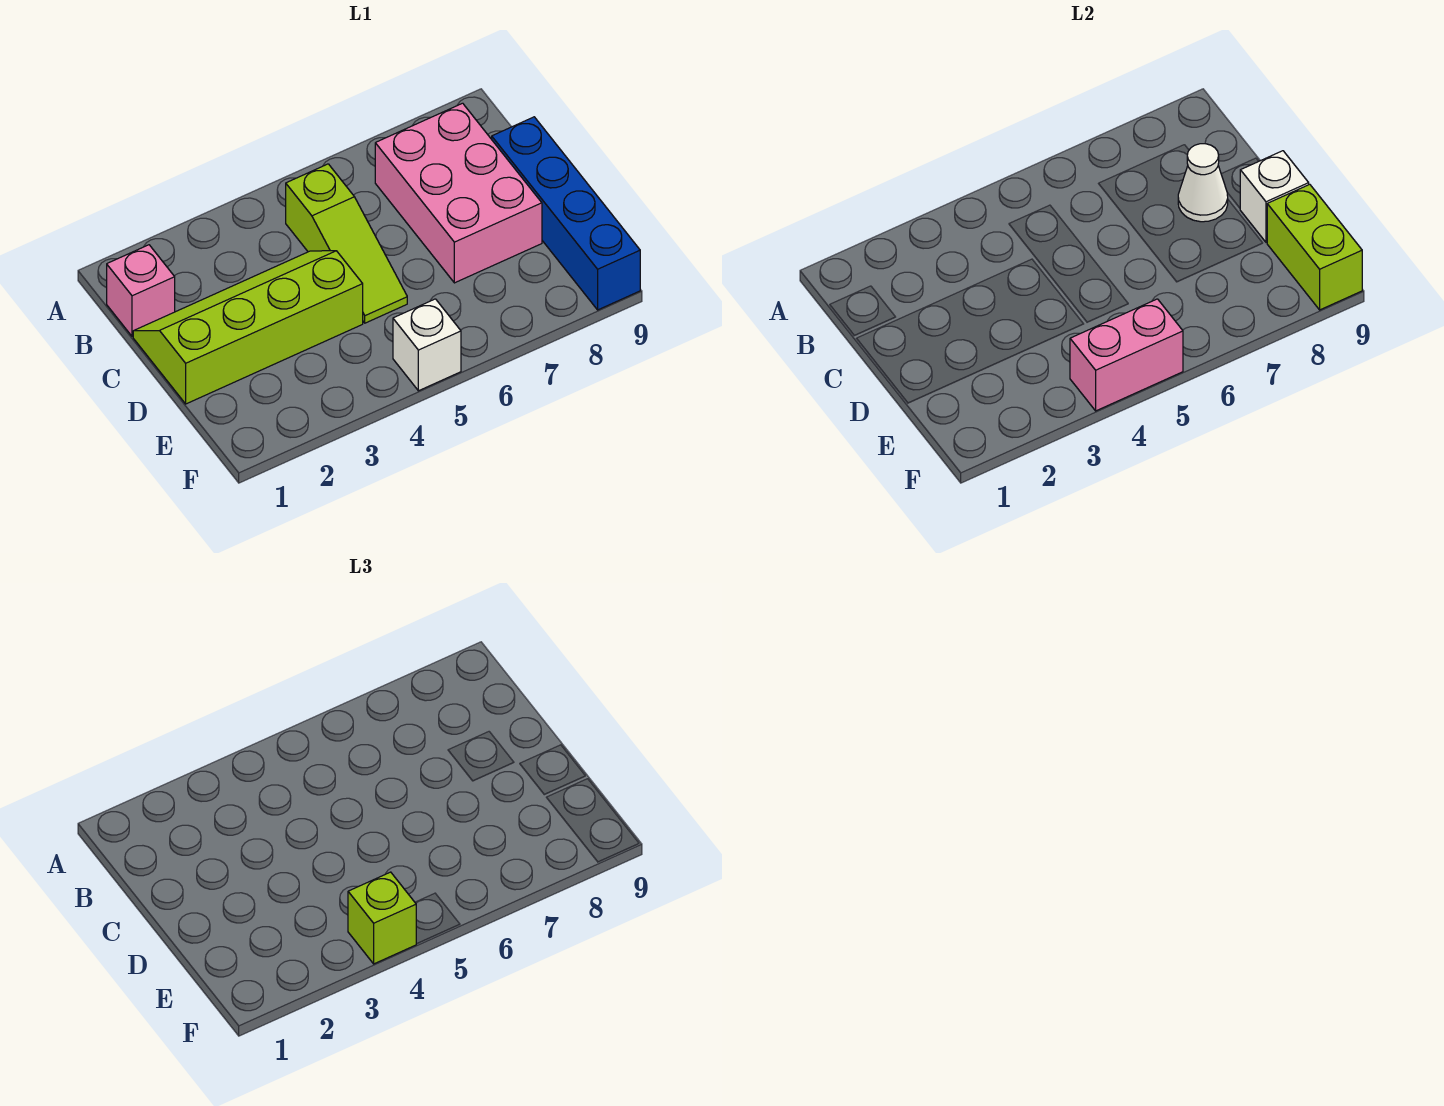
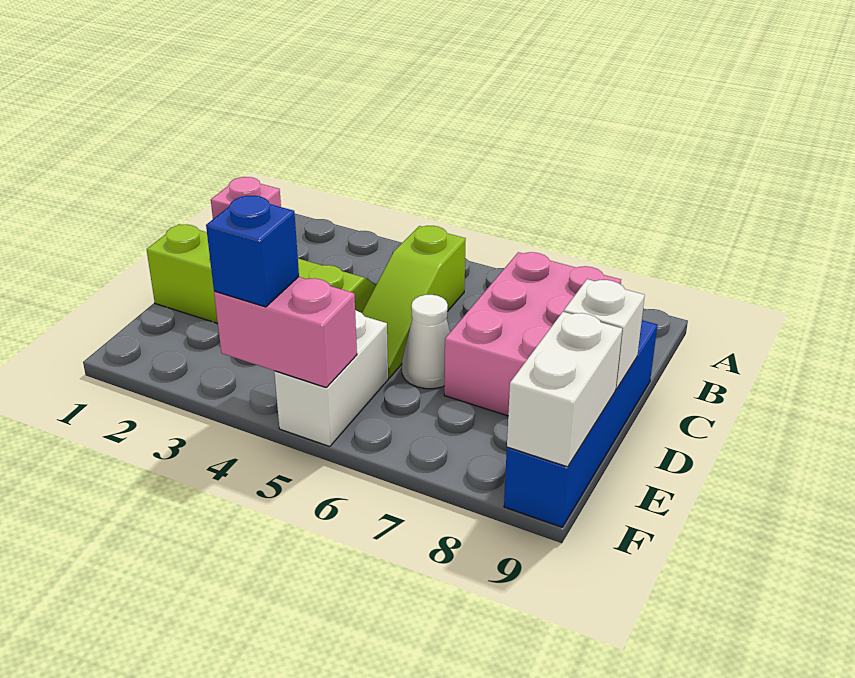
white cone C8 level 2 -> white cone D6 level 1
lime brick E9:F9 level 2 -> white brick E9:F9 level 2
lime brick F4 level 3 -> blue brick F4 level 3
white brick F5 level 1 -> white brick E5:F5 level 1

